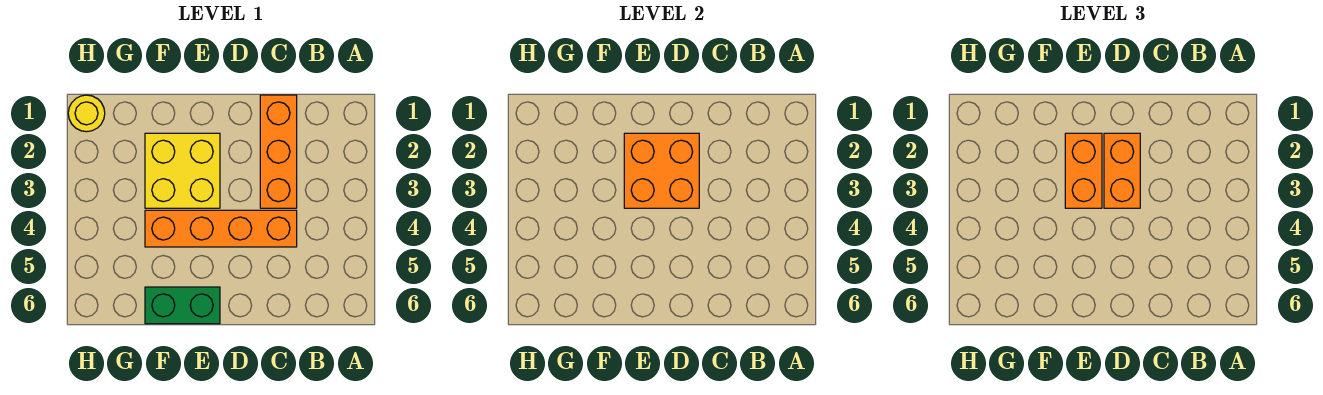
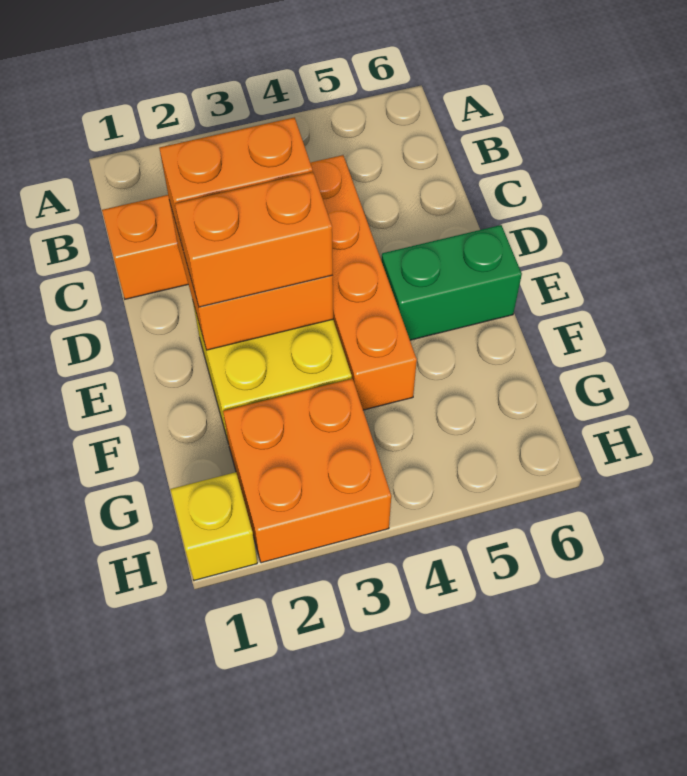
green brick E6:F6 level 1 -> green brick E5:E6 level 1
none -> orange brick G2:H3 level 1
yellow round brick H1 level 1 -> yellow brick H1 level 1

